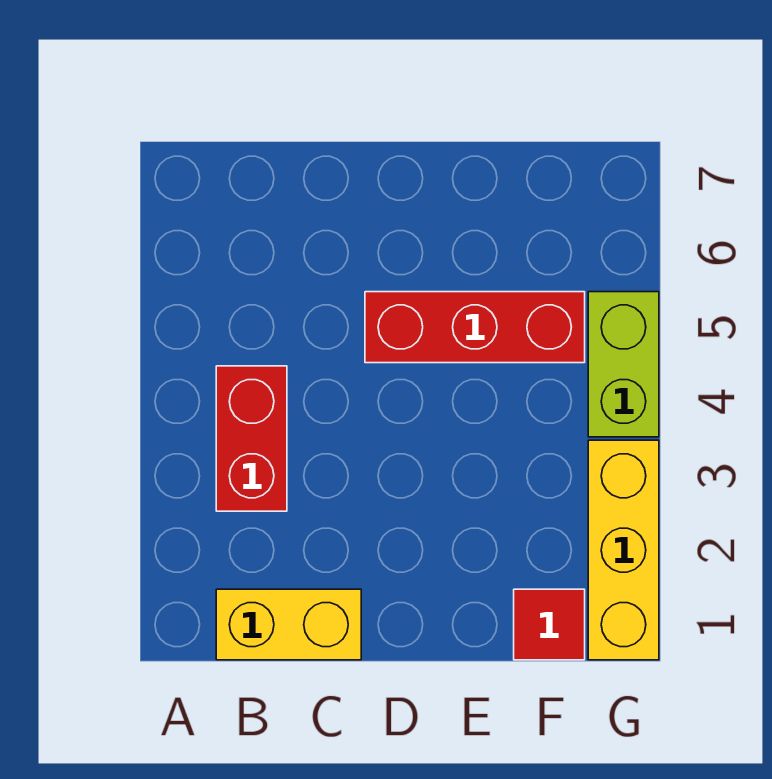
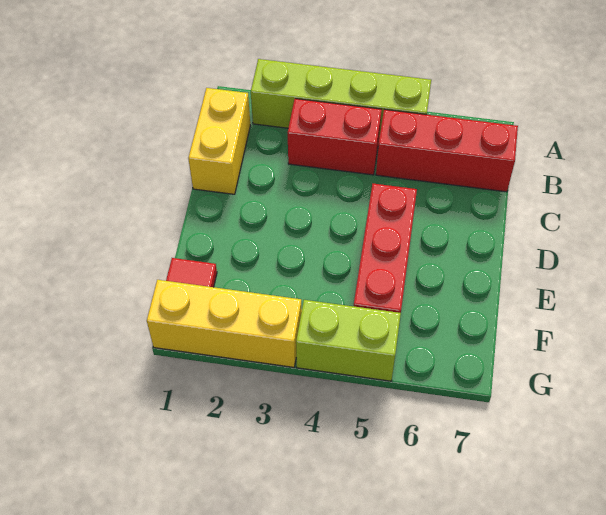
none -> lime brick A2:A5 level 1
none -> red brick B5:B7 level 1

